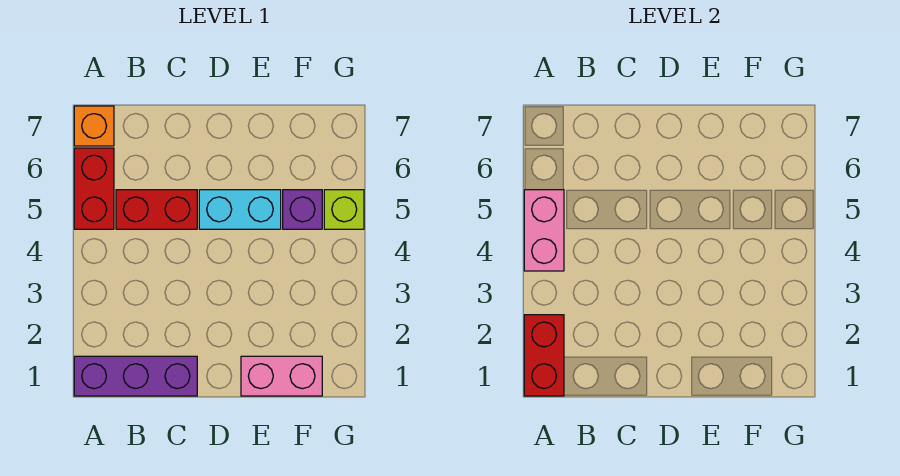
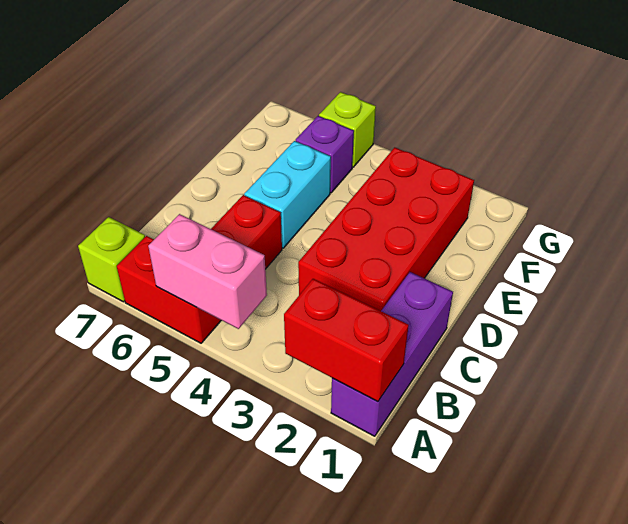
orange brick A7 level 1 -> lime brick A7 level 1
none -> red brick C2:F3 level 1
pink brick E1:F1 level 1 -> none

